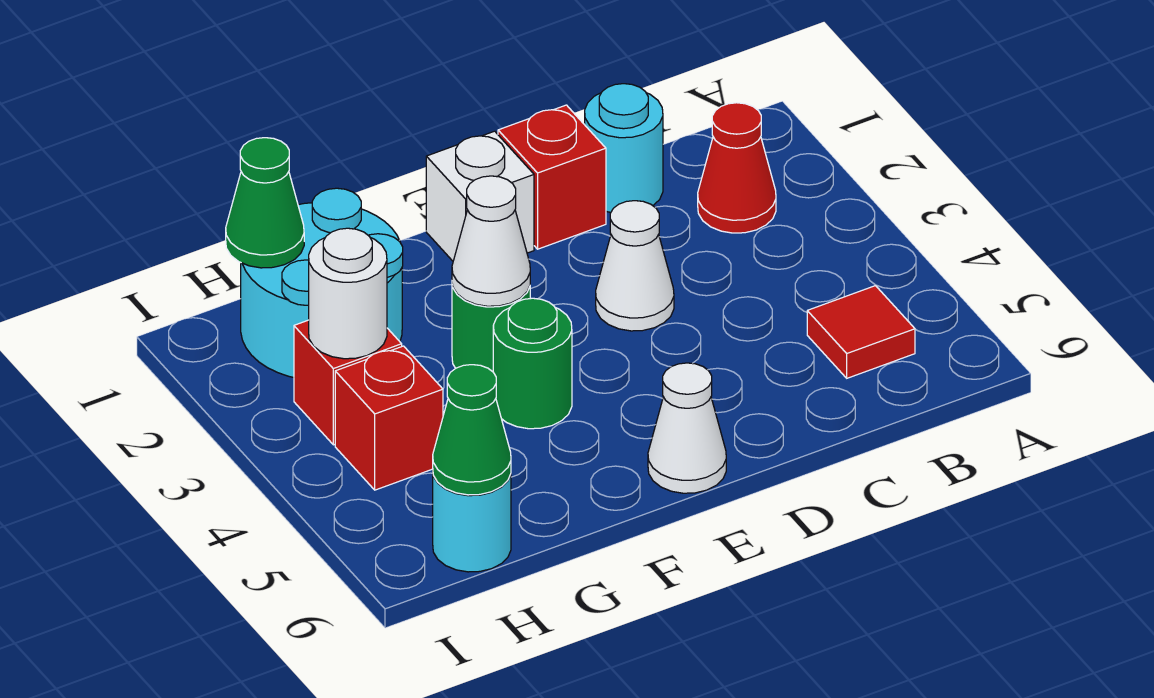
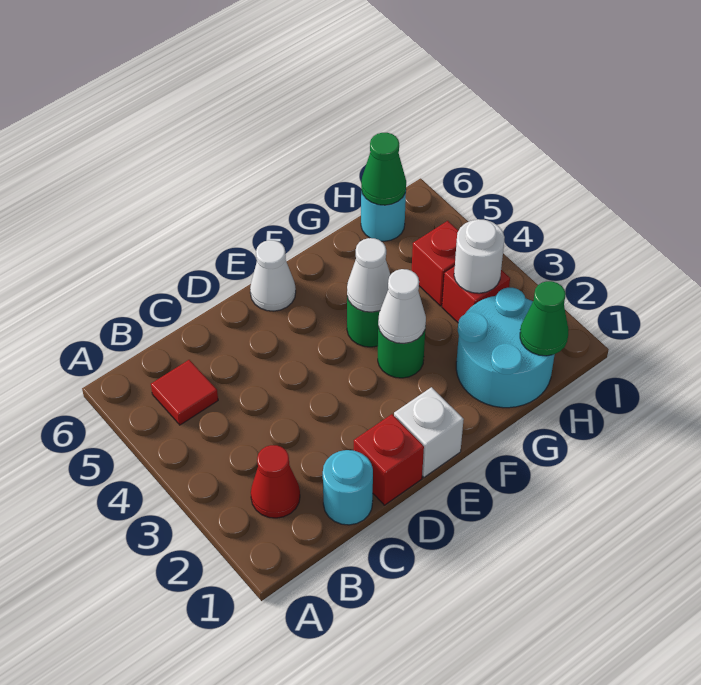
white cone D3 level 1 -> white cone F4 level 2

